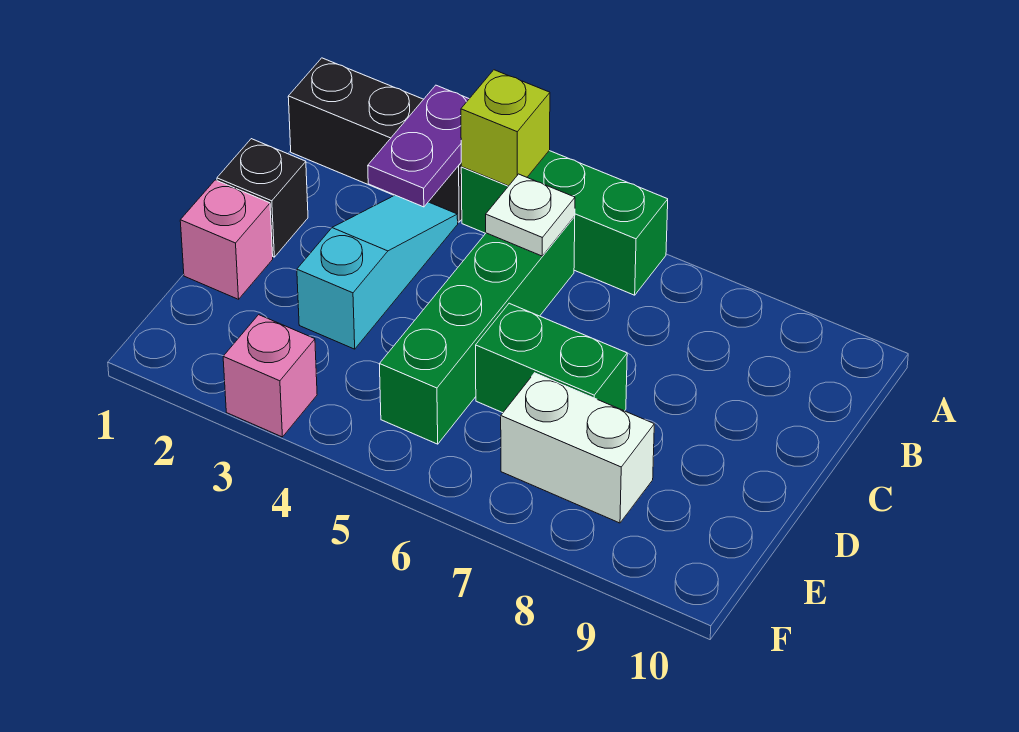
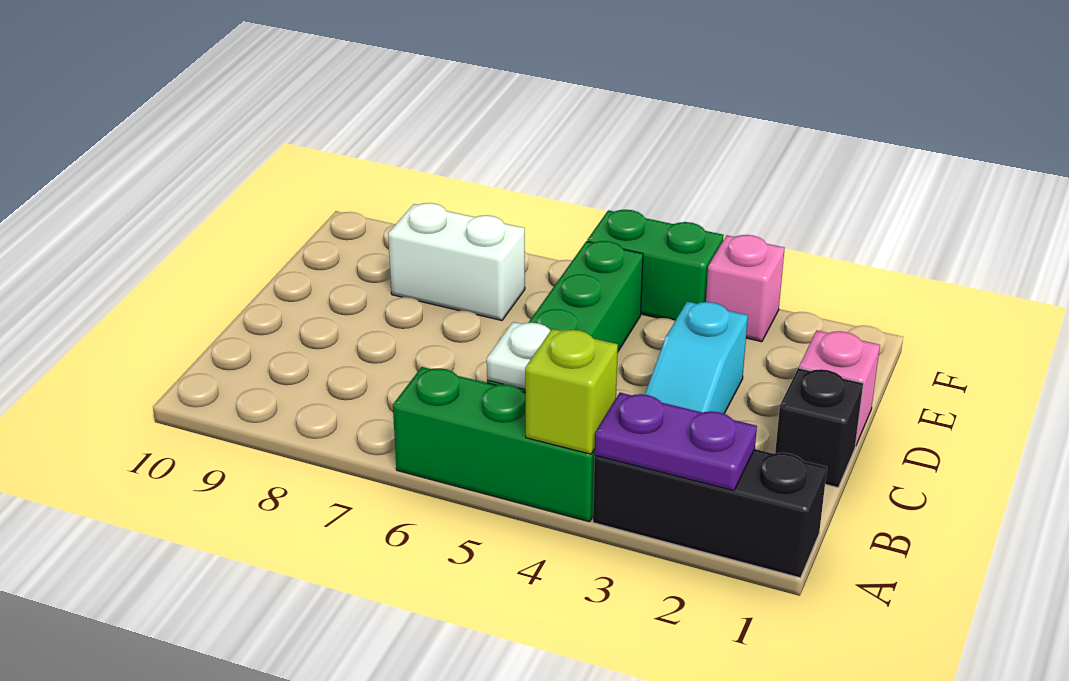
purple plate A3:B3 level 2 -> purple plate A2:A3 level 2
green brick D6:D7 level 1 -> green brick F4:F5 level 1

